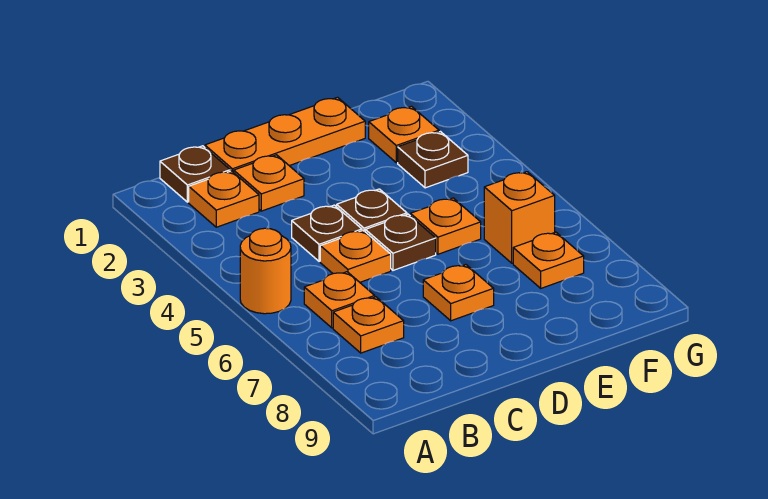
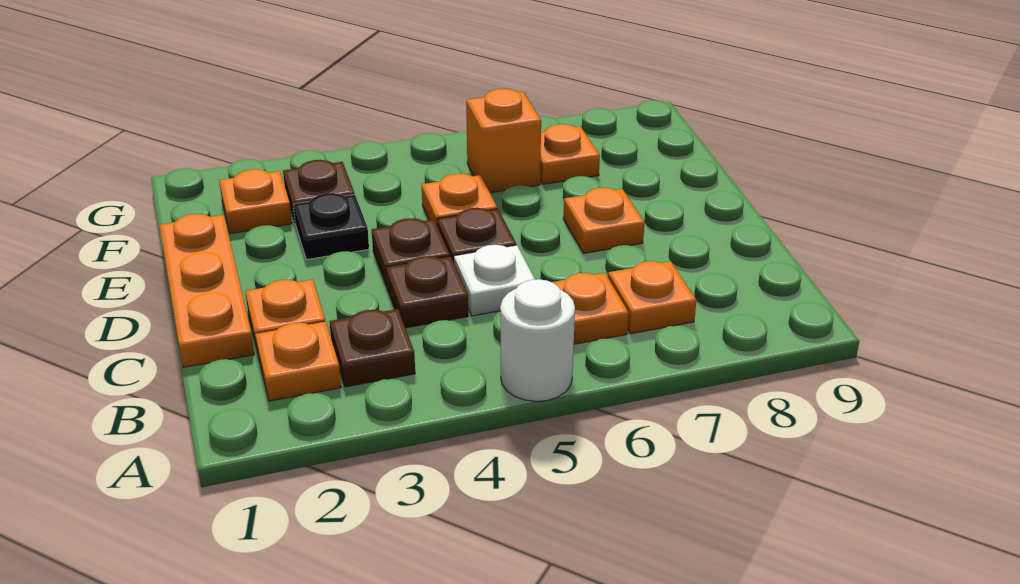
orange round brick A5 level 1 -> white round brick A5 level 1
brown plate B1 level 1 -> brown plate B3 level 1
orange plate C5 level 1 -> white plate C5 level 1
none -> black plate E3 level 1

